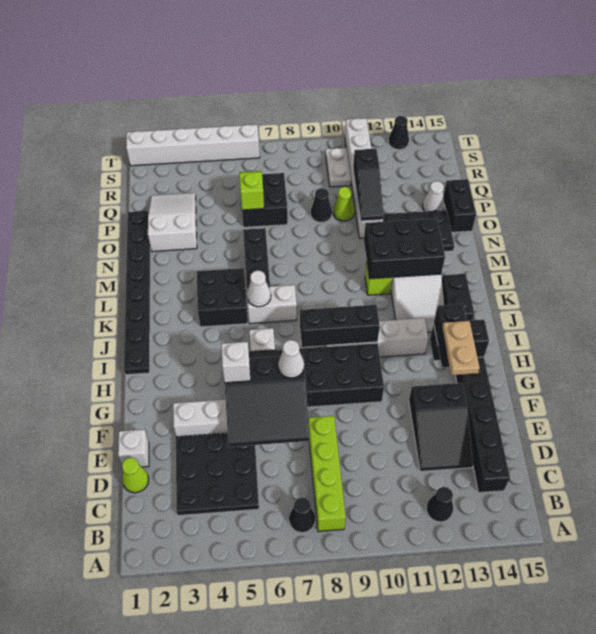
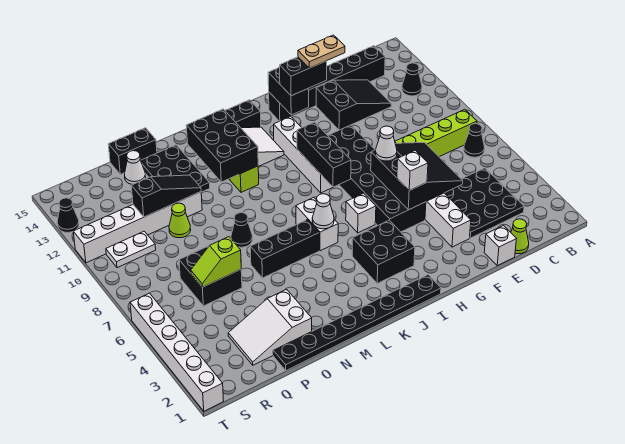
black brick K4:L5 level 1 -> black brick I3:J4 level 1
black cone P9 level 1 -> black cone N8 level 1

